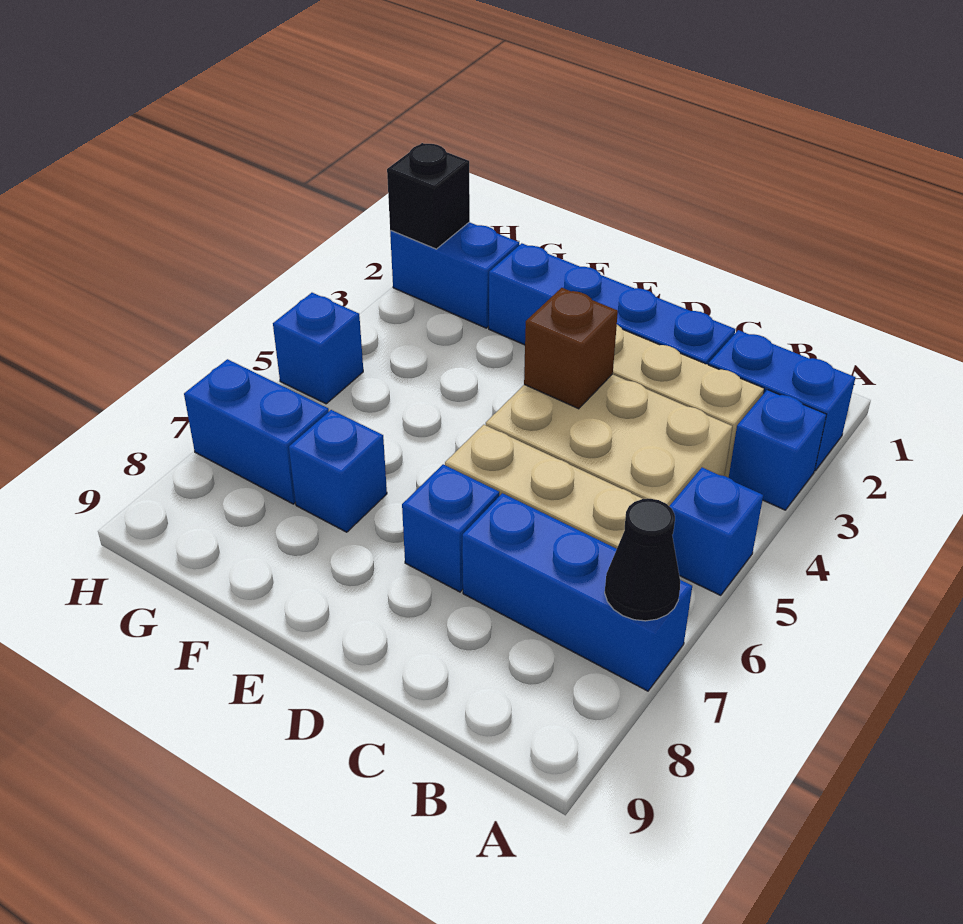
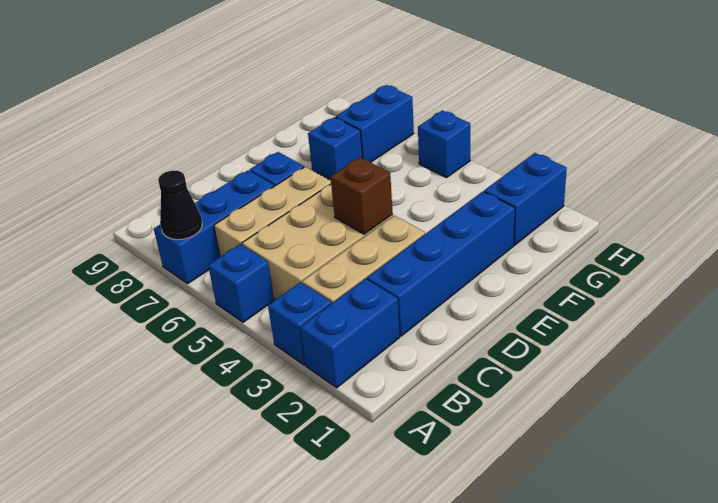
black brick H2 level 2 -> none

